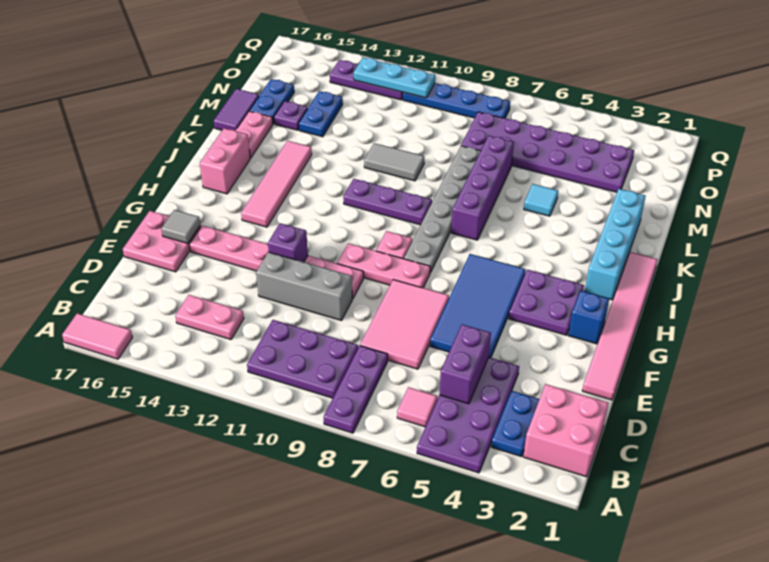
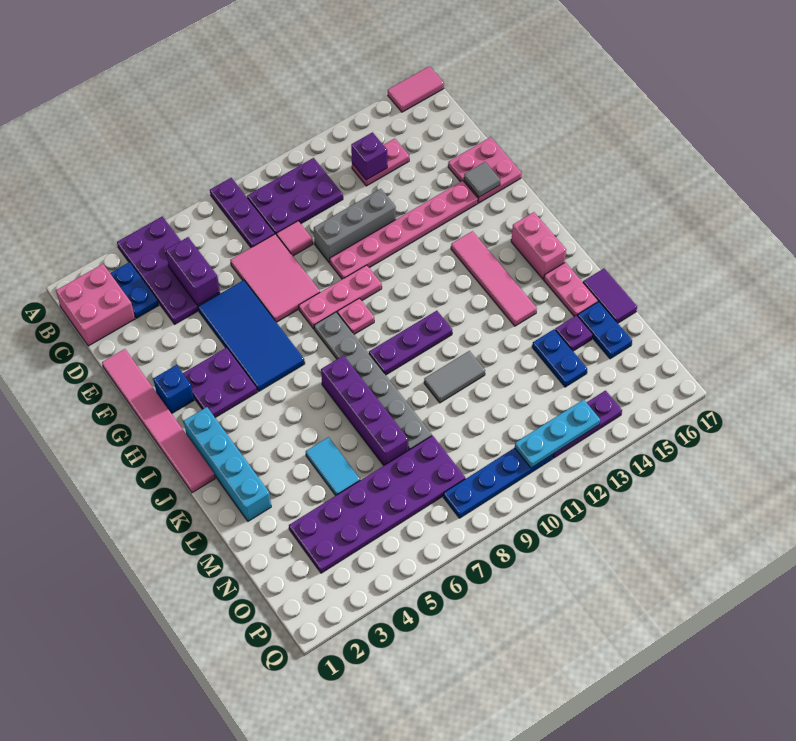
pink tile B6 level 1 -> pink tile D9 level 1
purple brick F12 level 2 -> purple brick C13 level 2
cyan tile L5 level 1 -> cyan tile L5:M5 level 1

